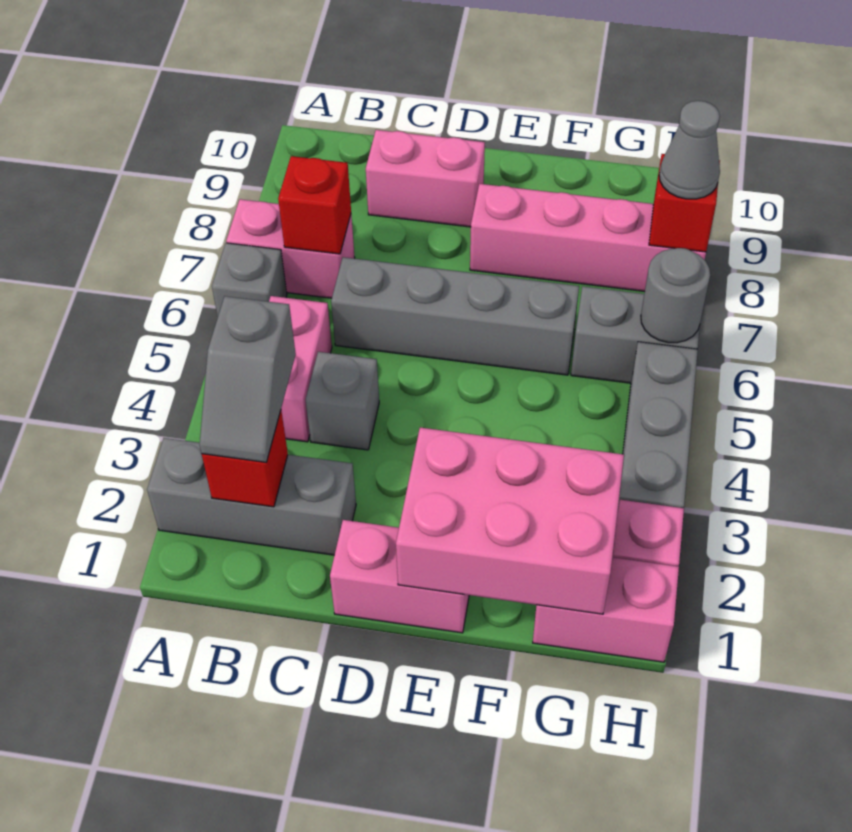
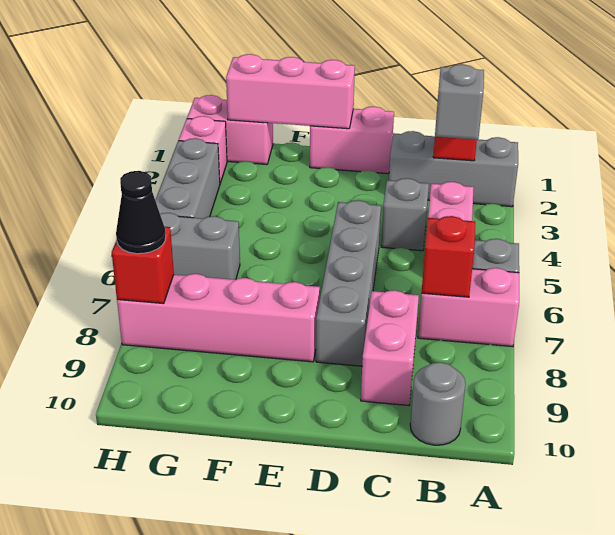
grey brick C6:F6 level 1 -> grey brick D5:D8 level 1
pink brick C9:D9 level 1 -> pink brick C8:C9 level 1
pink brick E1:G2 level 2 -> pink brick E1:G1 level 2
grey round brick H6 level 2 -> grey round brick B10 level 1
grey cone H8 level 3 -> black cone H8 level 3

